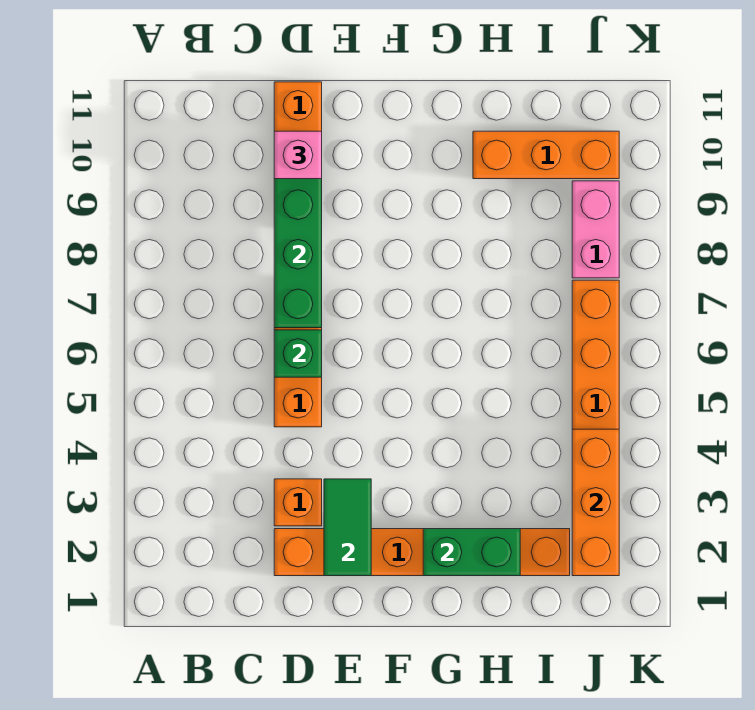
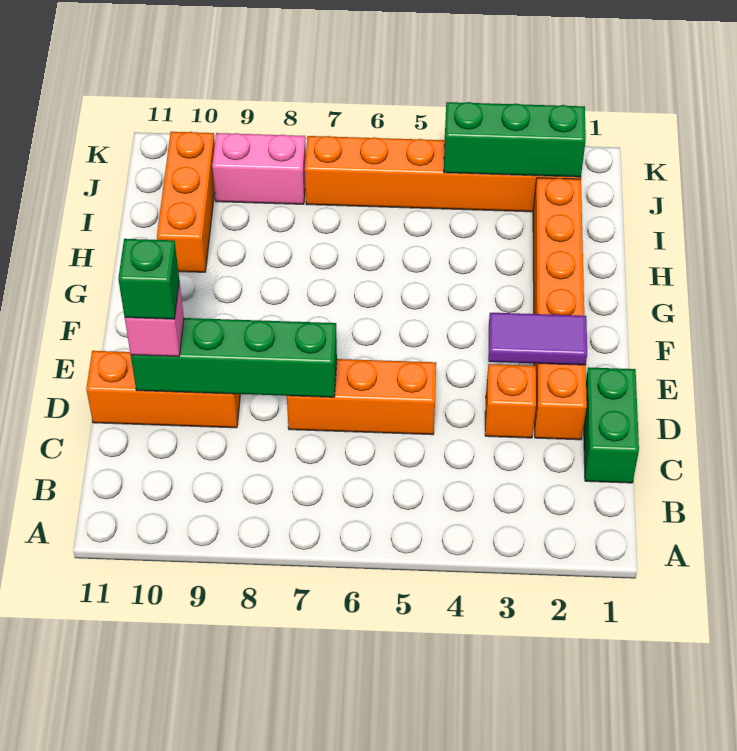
green brick D6 level 2 -> green brick D10 level 4
green tile E2:E3 level 2 -> purple tile E2:E3 level 2
green brick G2:H2 level 2 -> green brick C1:D1 level 1
orange brick J2:J4 level 2 -> green brick J2:J4 level 2

